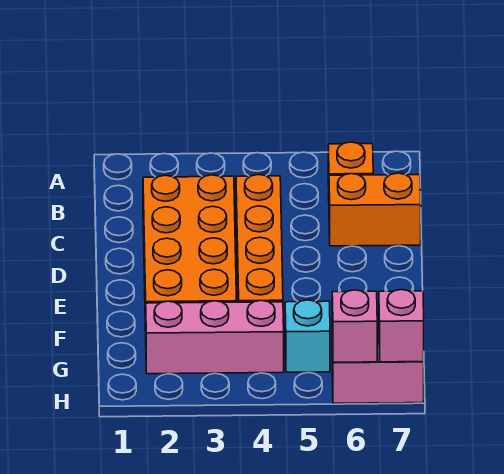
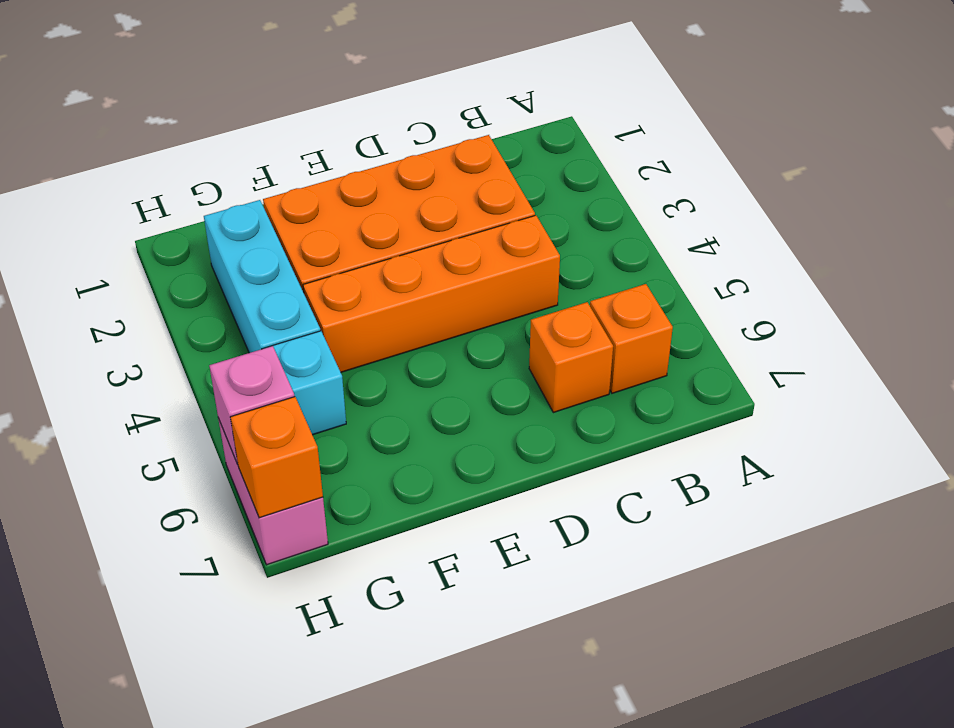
orange brick C6:C7 level 1 -> orange brick C6 level 1
pink brick G2:G4 level 1 -> cyan brick G2:G4 level 1
pink brick H7 level 2 -> orange brick H7 level 2

